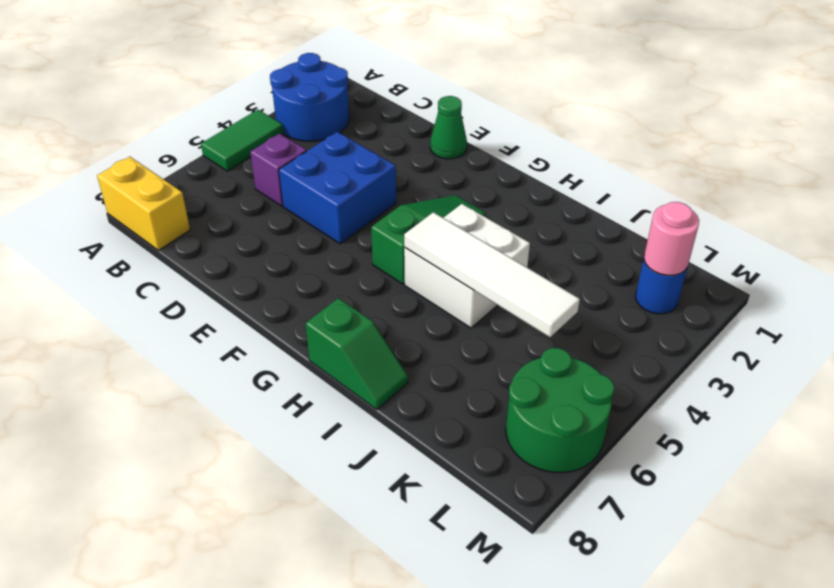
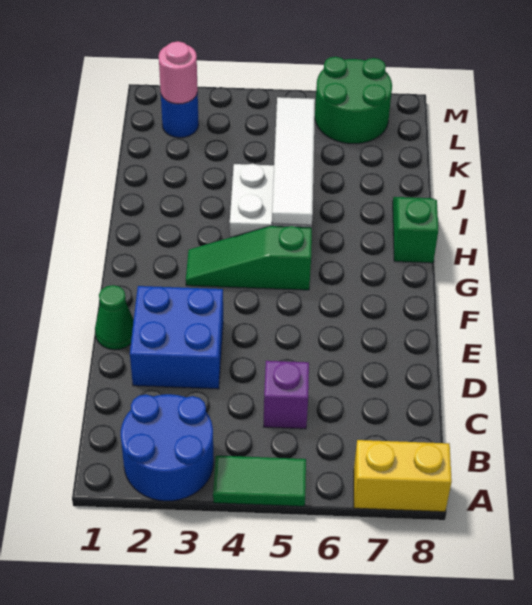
yellow brick A8:B8 level 1 -> yellow brick A7:A8 level 1
blue brick D4:E5 level 1 -> blue brick D2:E3 level 1

